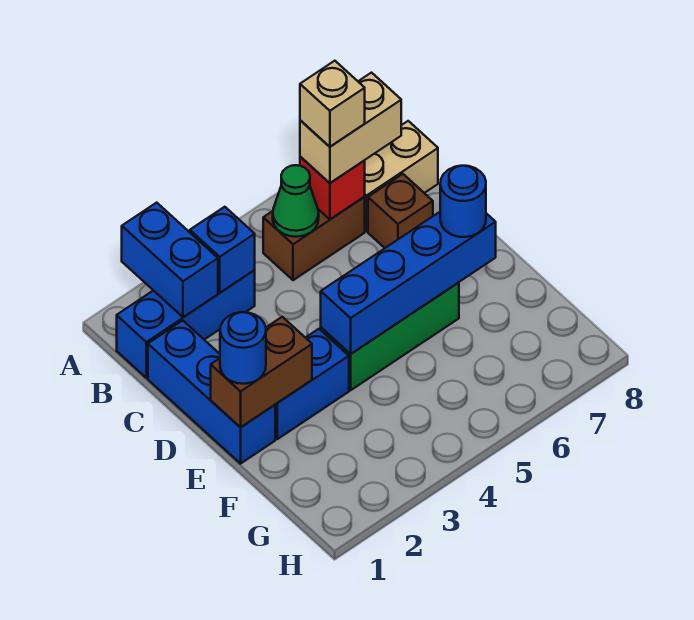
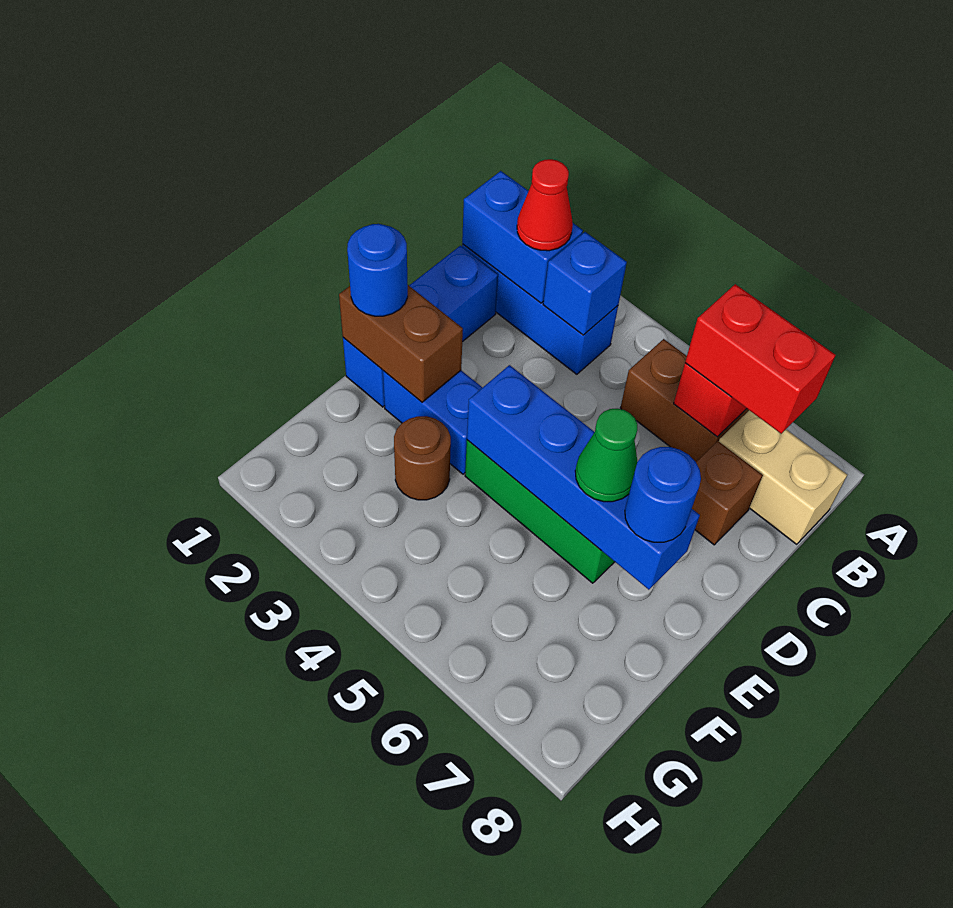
blue brick A2:B2 level 2 -> blue brick B1:B2 level 2
none -> red cone B2 level 3
green cone B5 level 2 -> green cone E6 level 3
tan brick B6:B7 level 3 -> red brick B6:B7 level 3
tan brick B6 level 4 -> none
none -> brown round brick F3 level 1

